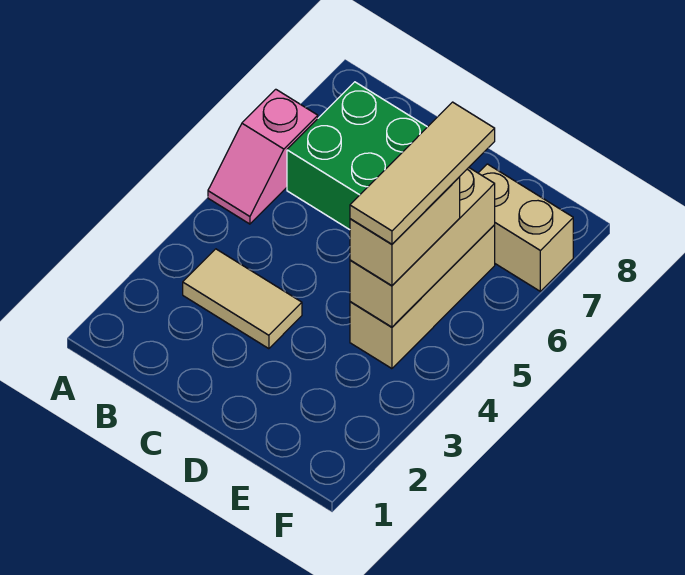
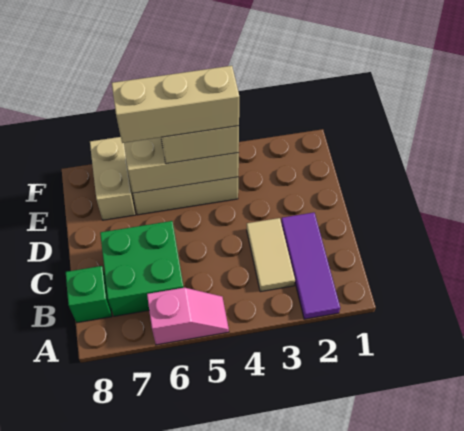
none -> purple tile A2:C2 level 1
none -> green brick B8 level 1
tan tile E4:E6 level 4 -> tan brick E4:E6 level 4

